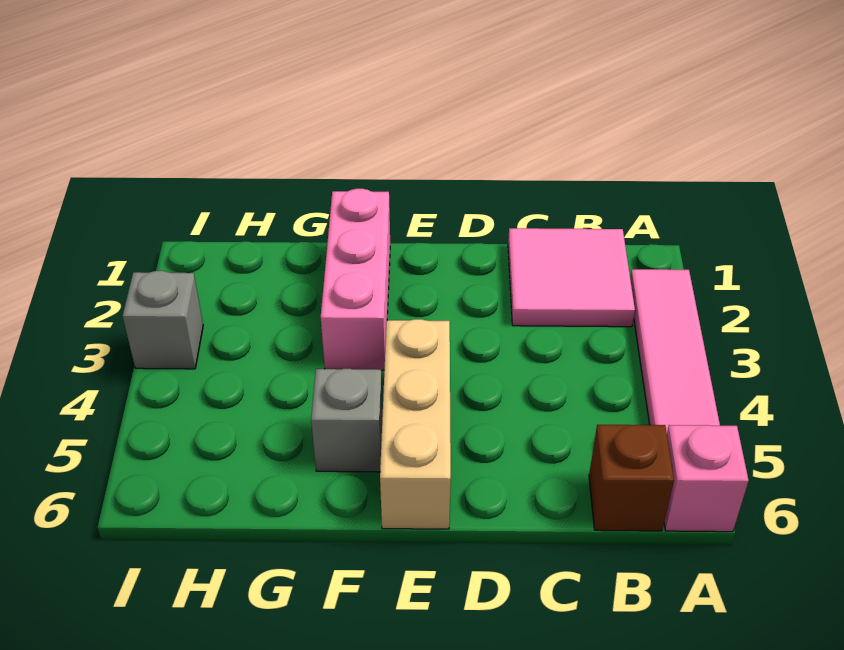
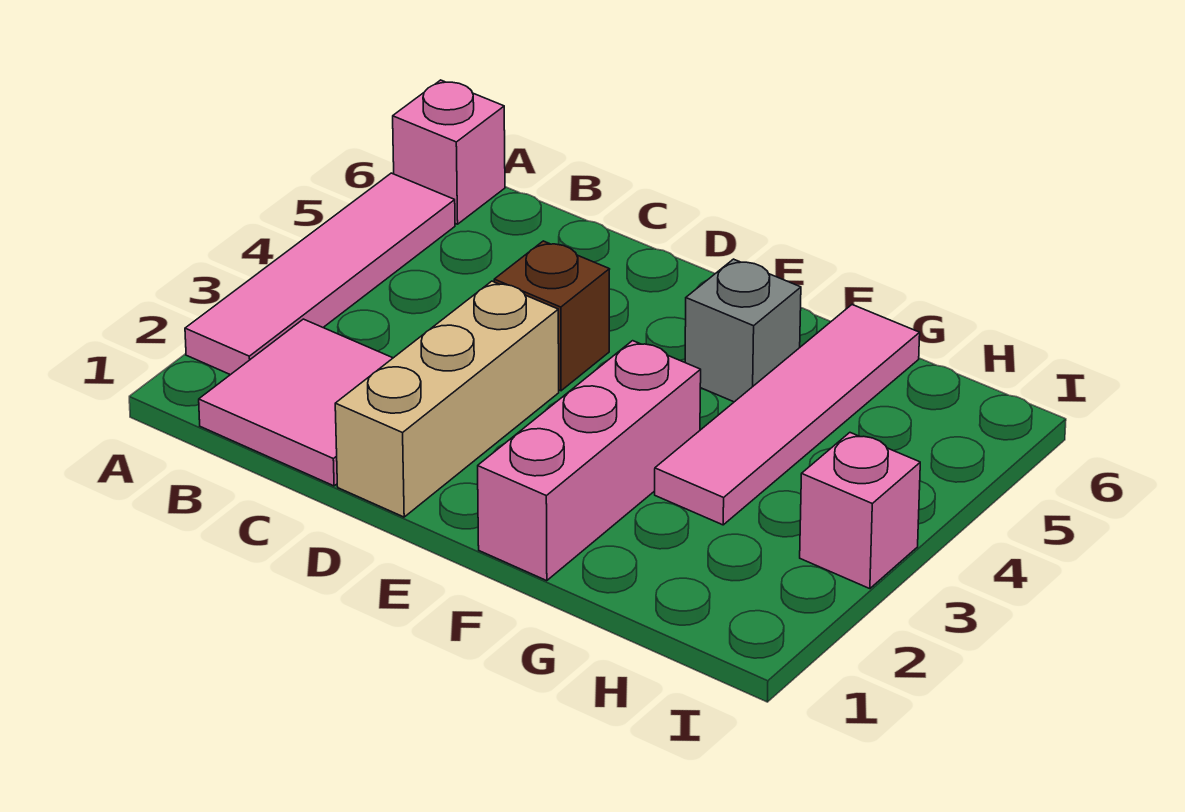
brown brick B6 level 1 -> brown brick D4 level 1
tan brick E4:E6 level 1 -> tan brick D1:D3 level 1
none -> pink tile G3:G6 level 1
grey brick I3 level 1 -> pink brick I3 level 1

